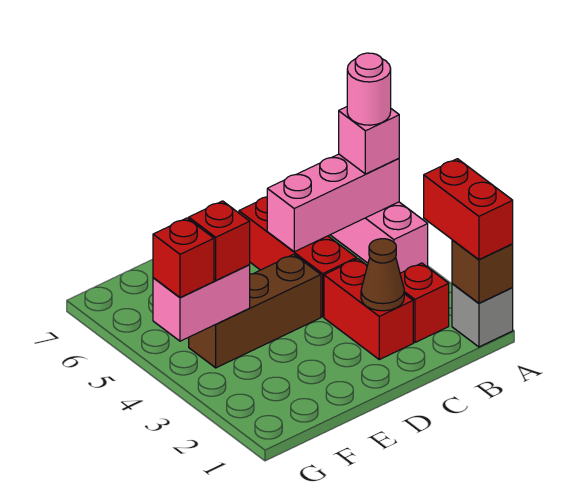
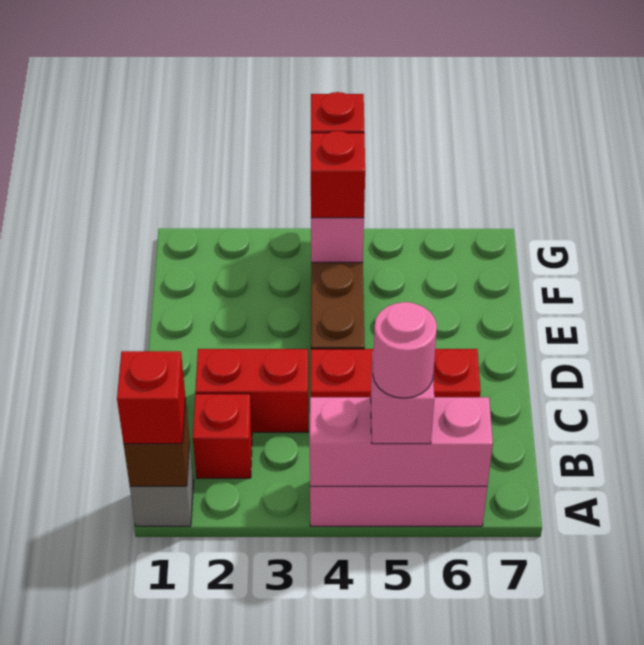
red brick A1:A2 level 3 -> red brick A1 level 3
pink brick A5:C5 level 2 -> pink brick A4:A6 level 2
brown cone C2 level 2 -> none

